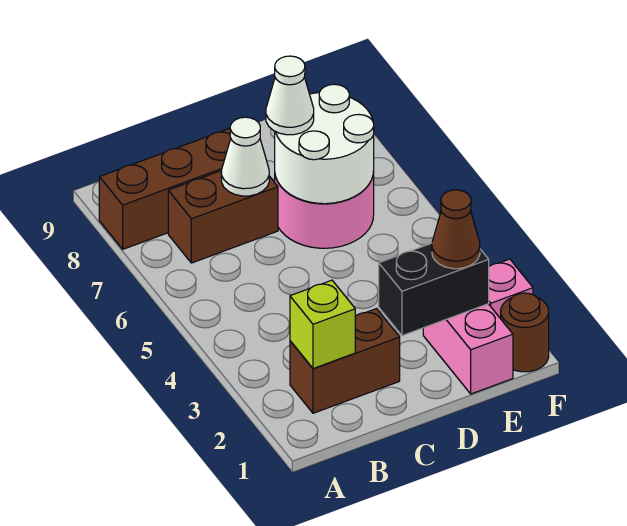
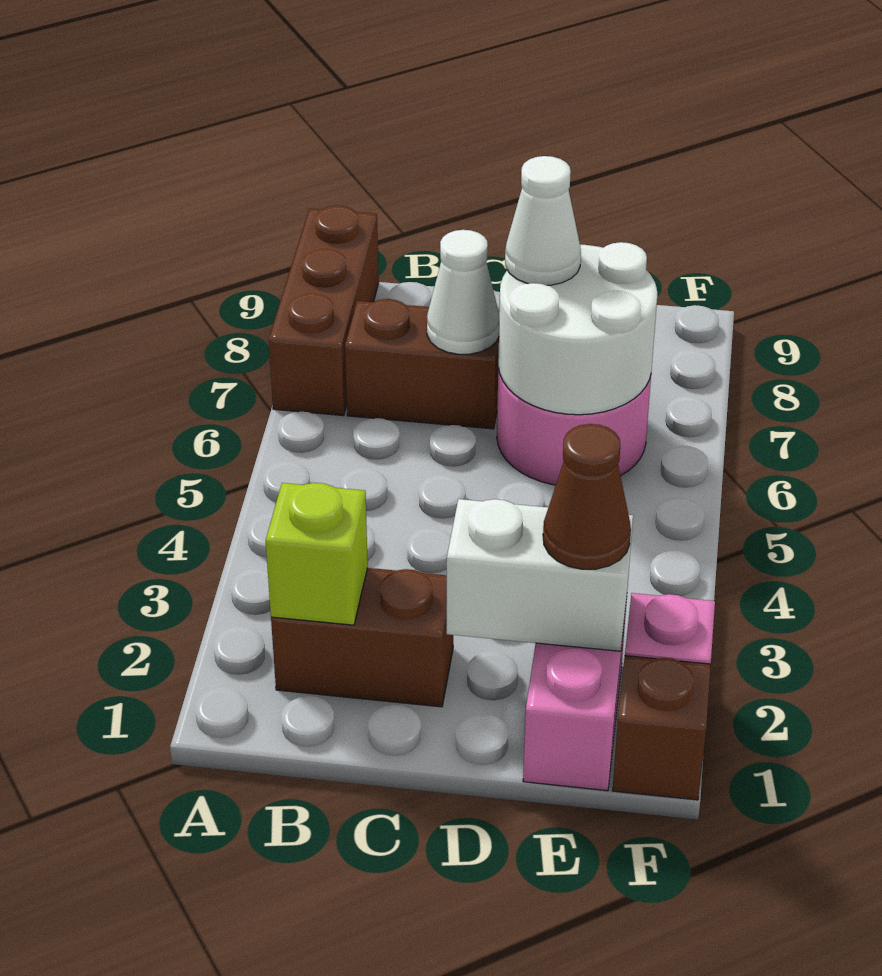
brown brick A8:C8 level 1 -> brown brick A7:A9 level 1
black brick D2:E2 level 2 -> white brick D2:E2 level 2
brown round brick F1 level 1 -> brown brick F1 level 1

